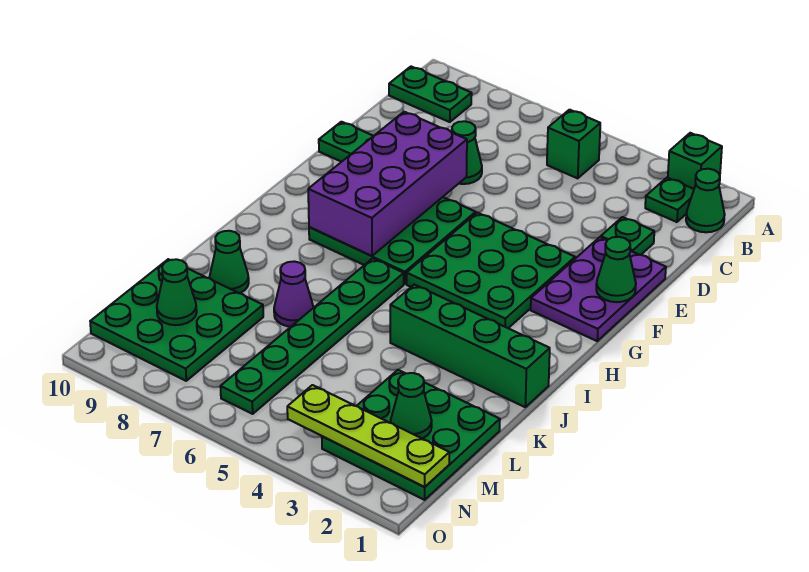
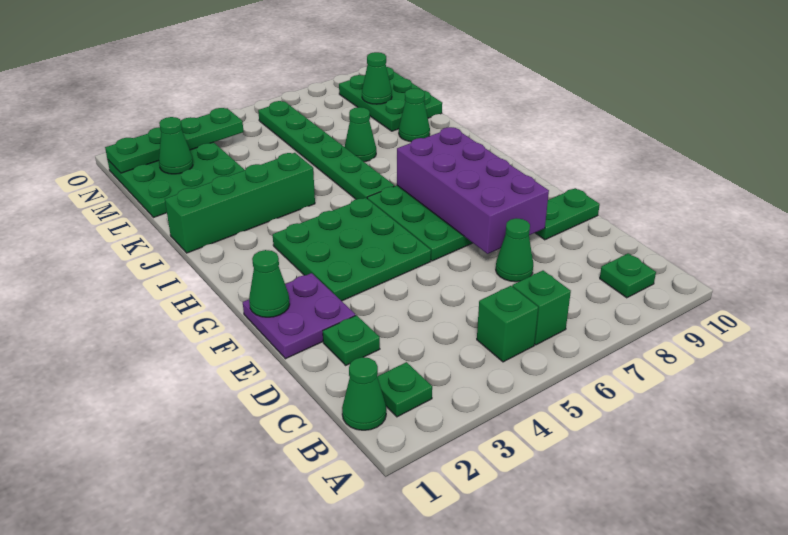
green brick A2 level 1 -> green brick B6 level 1
green plate B9:B10 level 1 -> green plate B9 level 1
purple plate E1:G2 level 1 -> purple plate E1:F2 level 1
purple cone K7 level 1 -> green cone K7 level 1
green plate L8:N10 level 1 -> green plate L9:N10 level 1
lime plate N1:N4 level 2 -> green plate N1:N4 level 2

